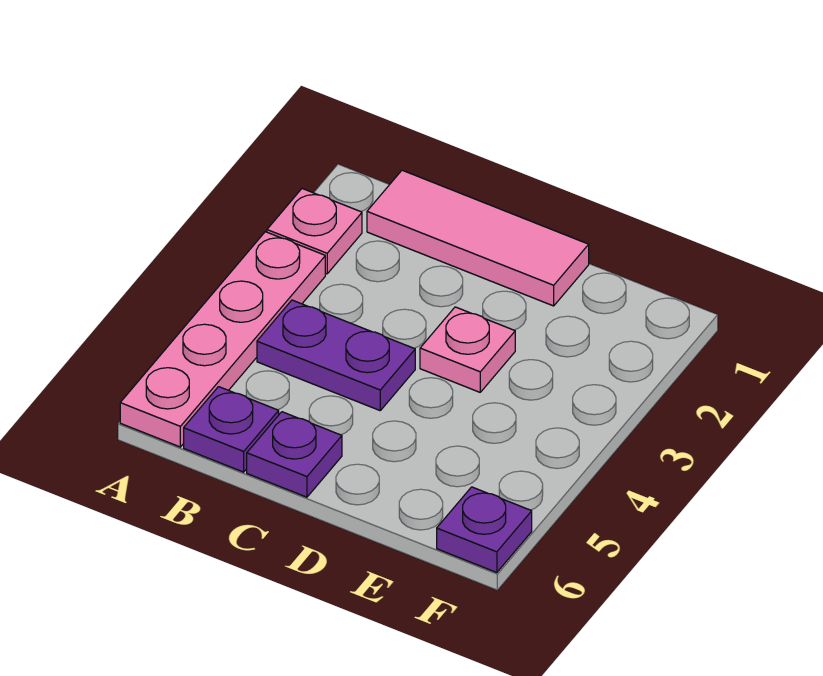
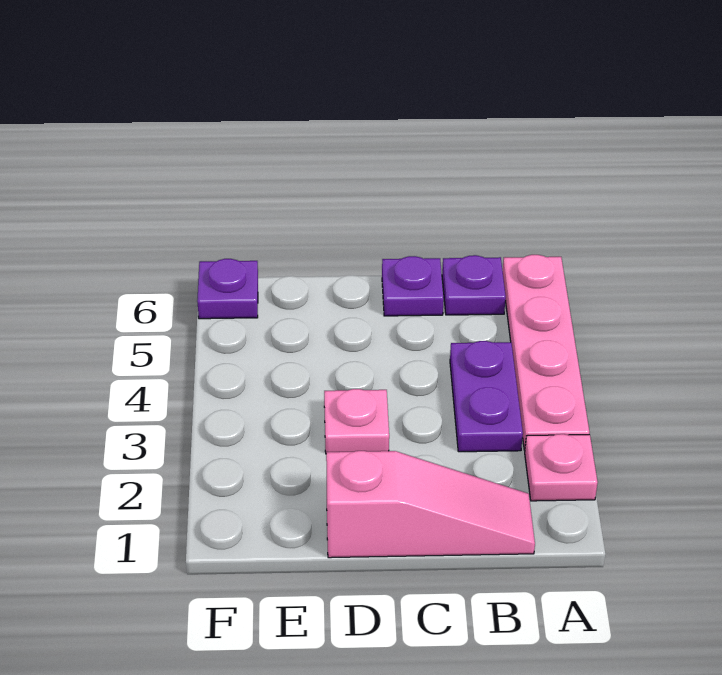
pink tile B1:D1 level 1 -> pink slope B1:D1 level 1 top D
purple plate B4:C4 level 1 -> purple plate B3:B4 level 1

